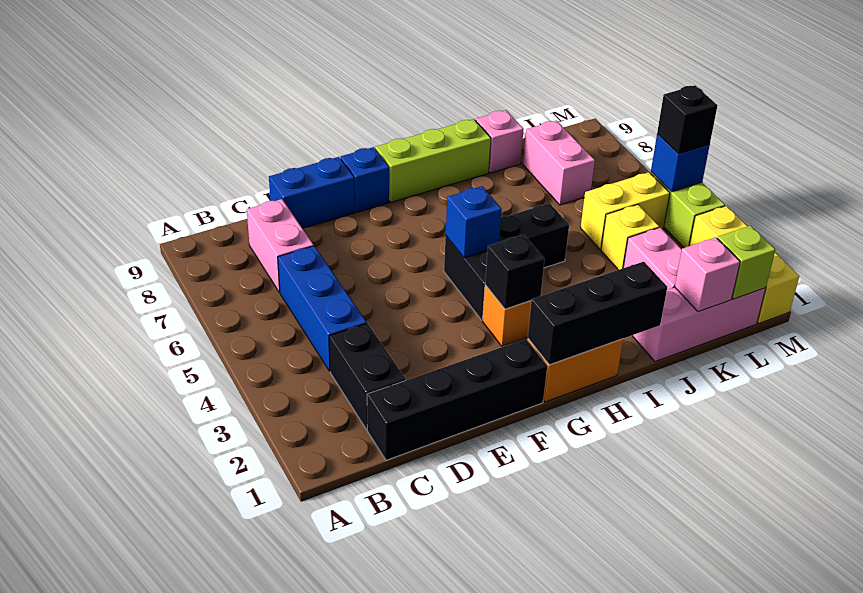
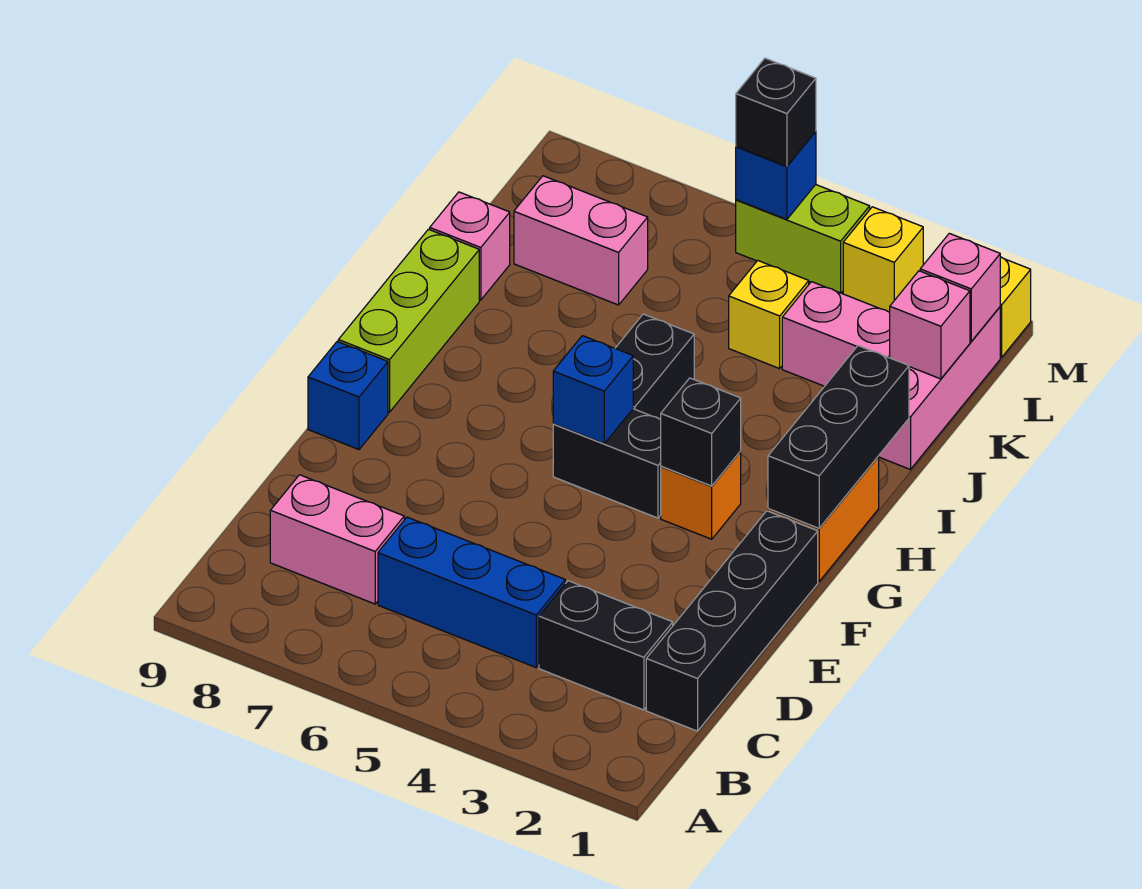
blue brick D9:E9 level 1 -> none
yellow brick K5:L5 level 1 -> none
lime brick L1 level 2 -> pink brick L1 level 2

